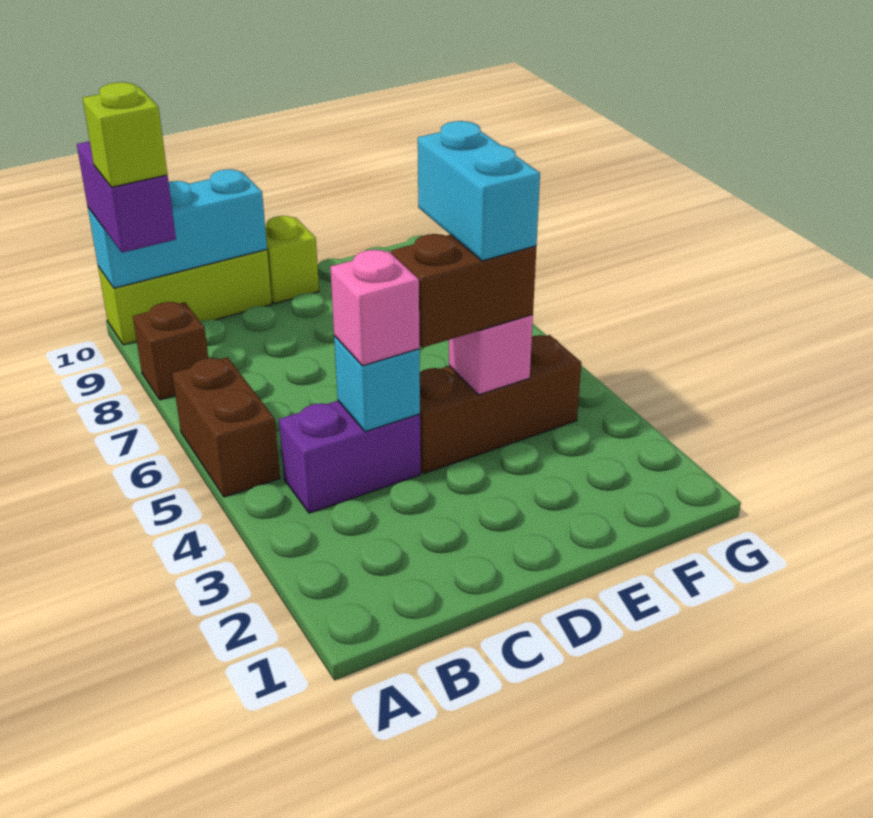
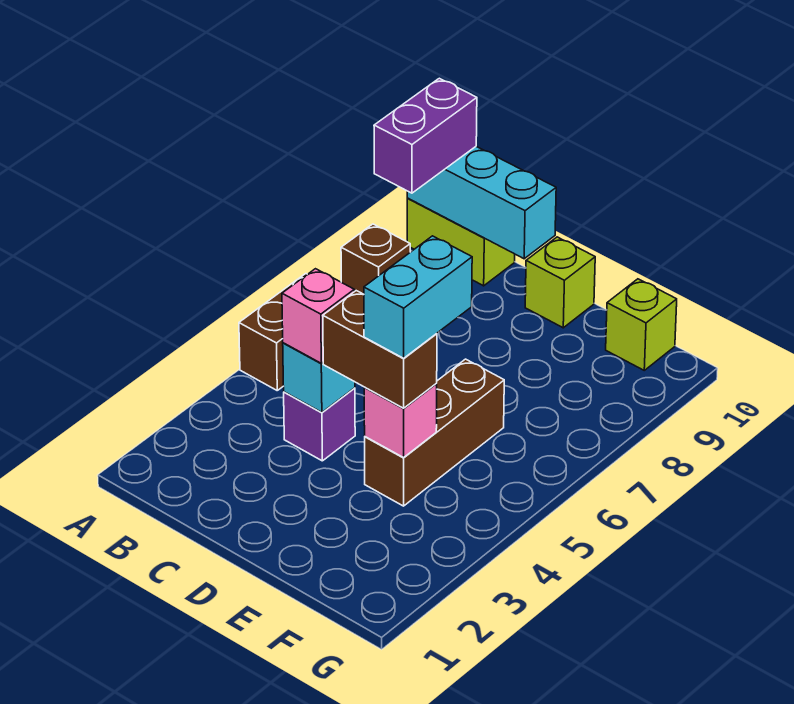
lime brick A9 level 4 -> lime brick F10 level 1
lime brick A10:C10 level 1 -> lime brick A10:B10 level 1
purple brick B4:C4 level 1 -> purple brick C4 level 1
brown brick D4:F4 level 1 -> brown brick E4:E6 level 1

